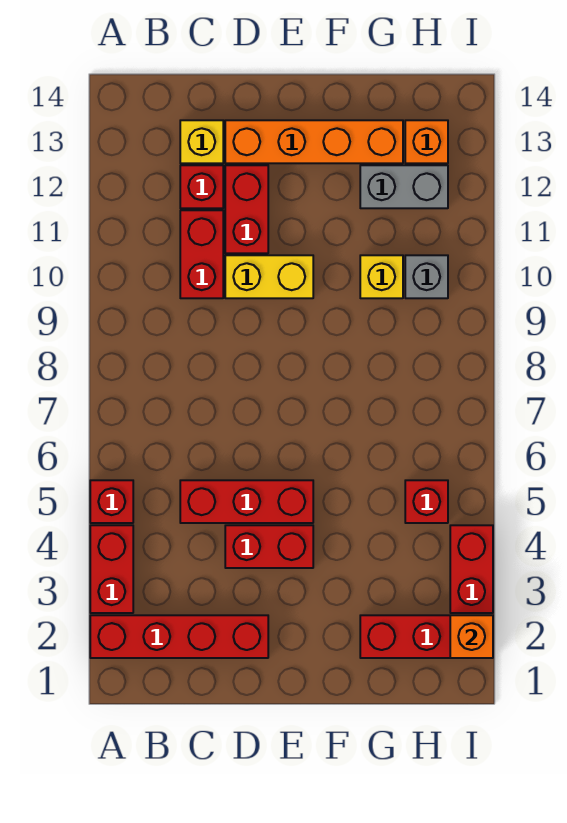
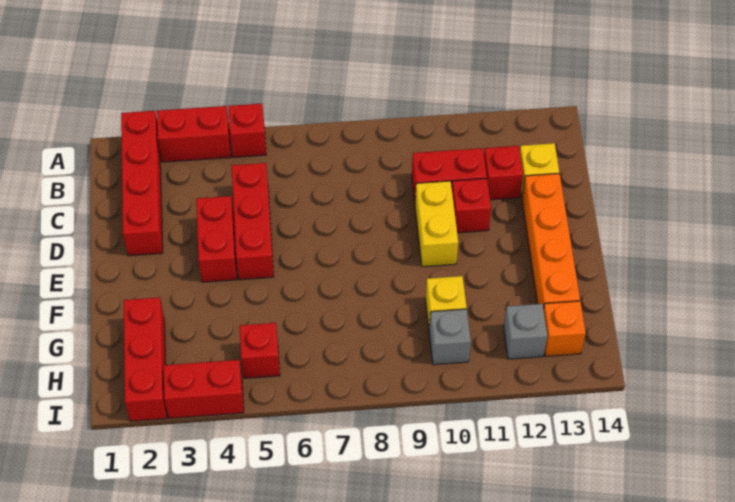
red brick D11:D12 level 1 -> red brick D11 level 1
grey brick G12:H12 level 1 -> grey brick H12 level 1
orange brick I2 level 2 -> none

